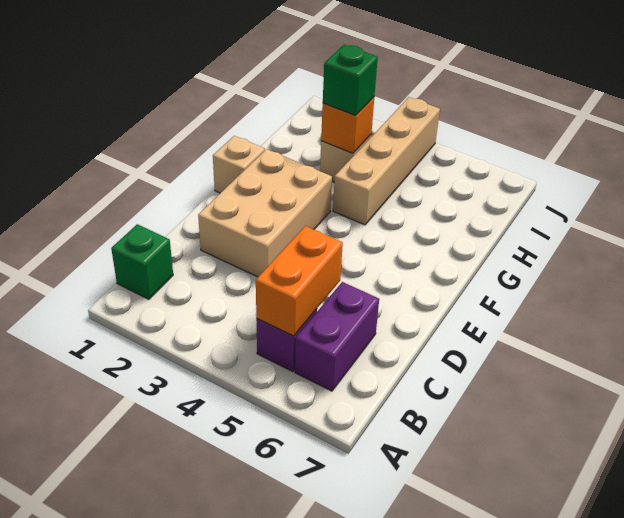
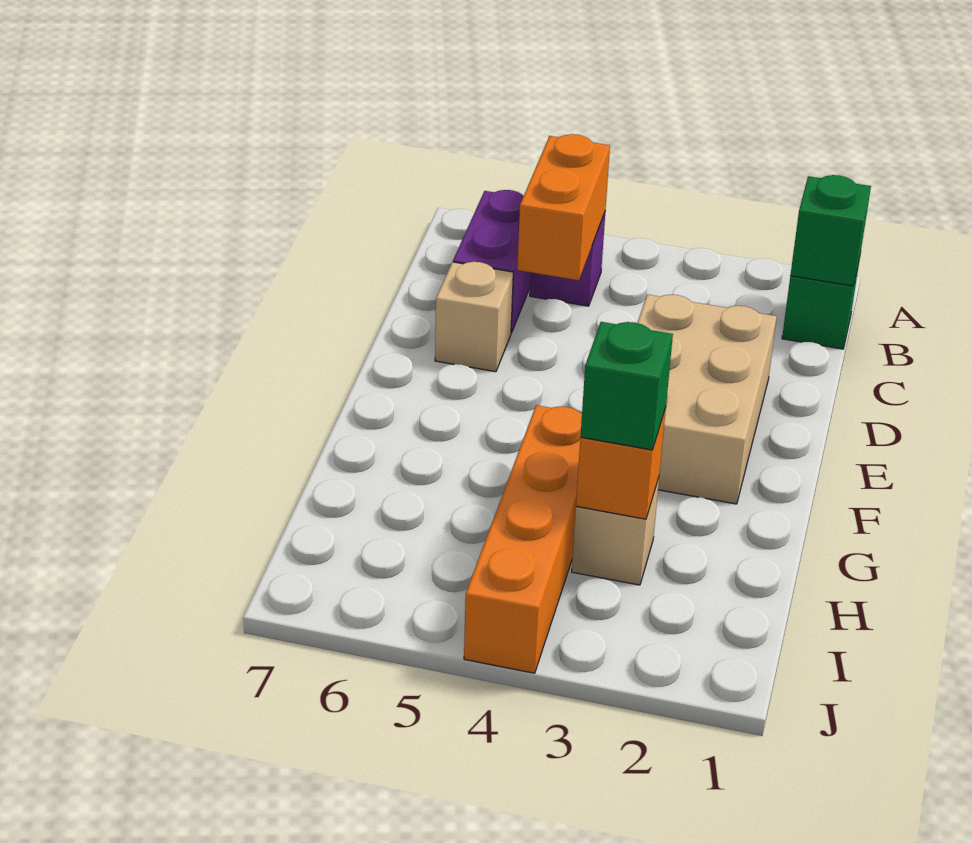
none -> green brick B1 level 2
tan brick F1 level 1 -> tan brick D6 level 1
tan brick G4:J4 level 1 -> orange brick G4:J4 level 1

